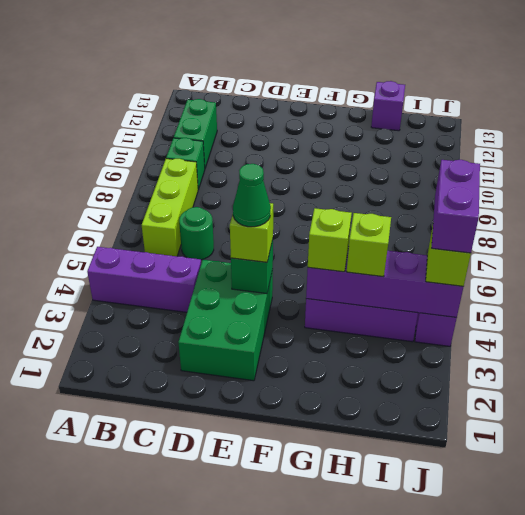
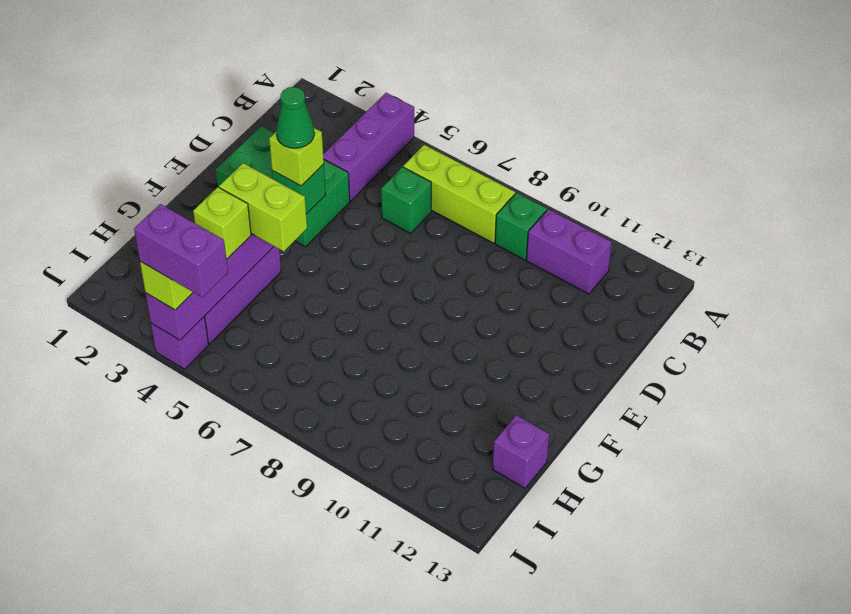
green brick B10:B11 level 1 -> purple brick B10:B11 level 1
green round brick C6 level 1 -> green brick C6 level 1
lime brick G4 level 3 -> lime brick G4:G5 level 3

